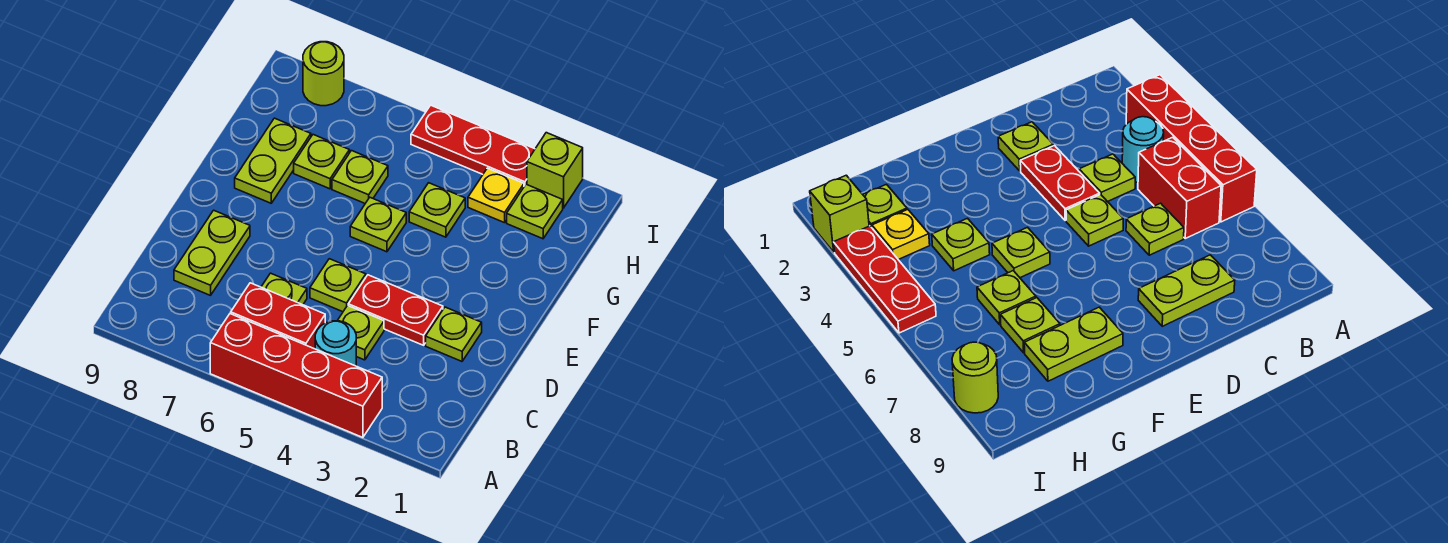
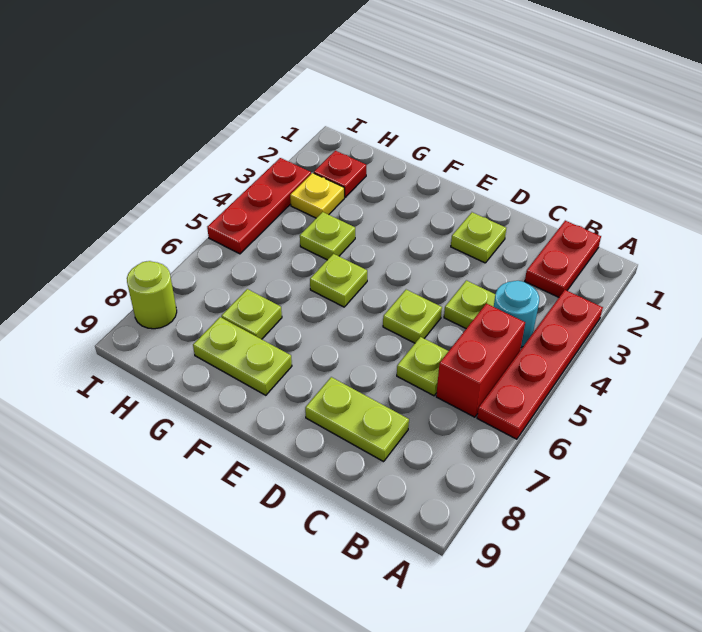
red brick A3:A6 level 1 -> red plate A3:A6 level 1
red plate D3:D4 level 1 -> red plate B1:B2 level 1
lime plate G6 level 1 -> none
lime plate H2 level 1 -> red plate H2 level 1
lime brick I2 level 1 -> none

